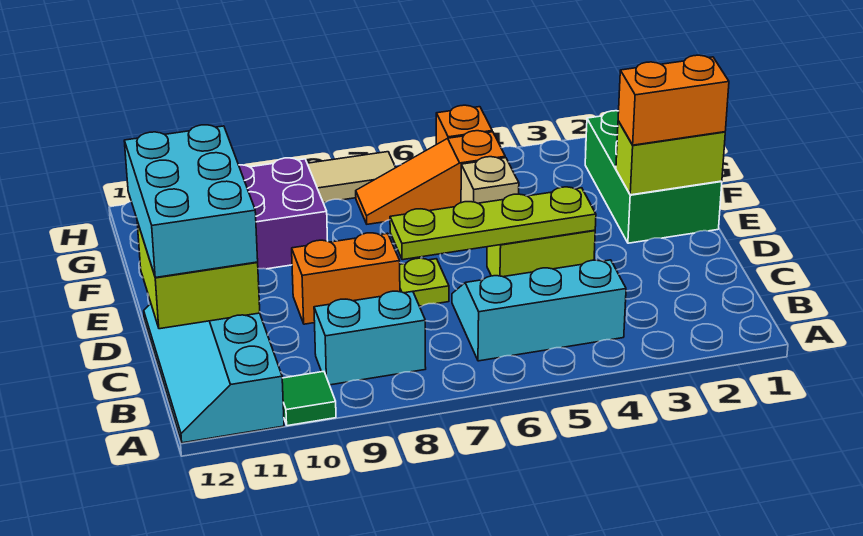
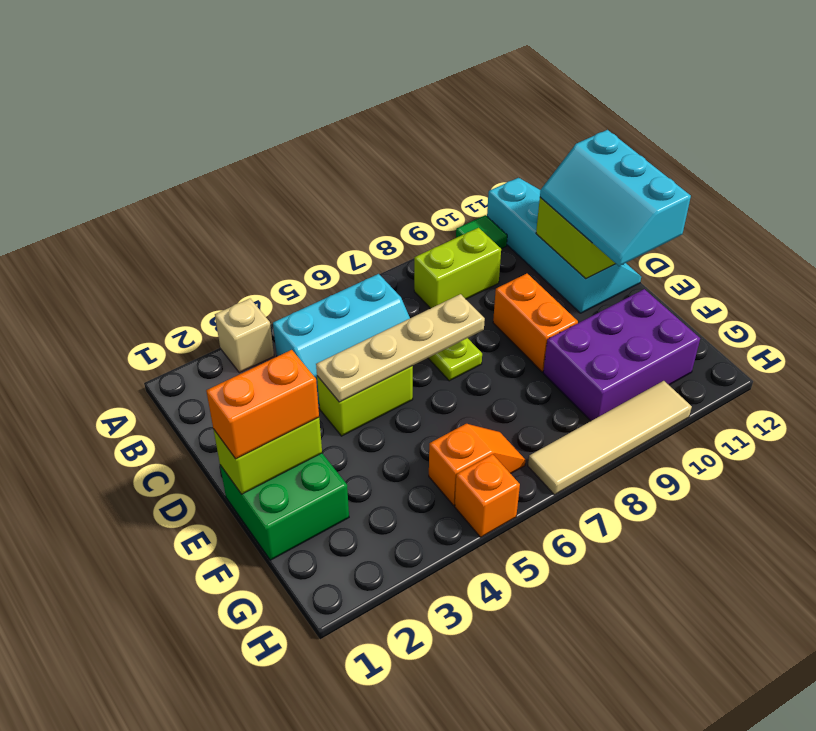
cyan brick B8:B9 level 1 -> lime brick B8:B9 level 1
cyan brick C11:E12 level 3 -> cyan slope C11:E12 level 3 top 12
lime plate D4:D7 level 2 -> tan plate D4:D7 level 2
orange brick D8:D9 level 1 -> orange brick D9:E9 level 1
green brick E1:G2 level 1 -> green brick E1:F2 level 1
tan brick F5 level 1 -> tan brick A3 level 1
orange slope G5:G7 level 1 top 5 -> orange slope G5:G6 level 1 top 5

